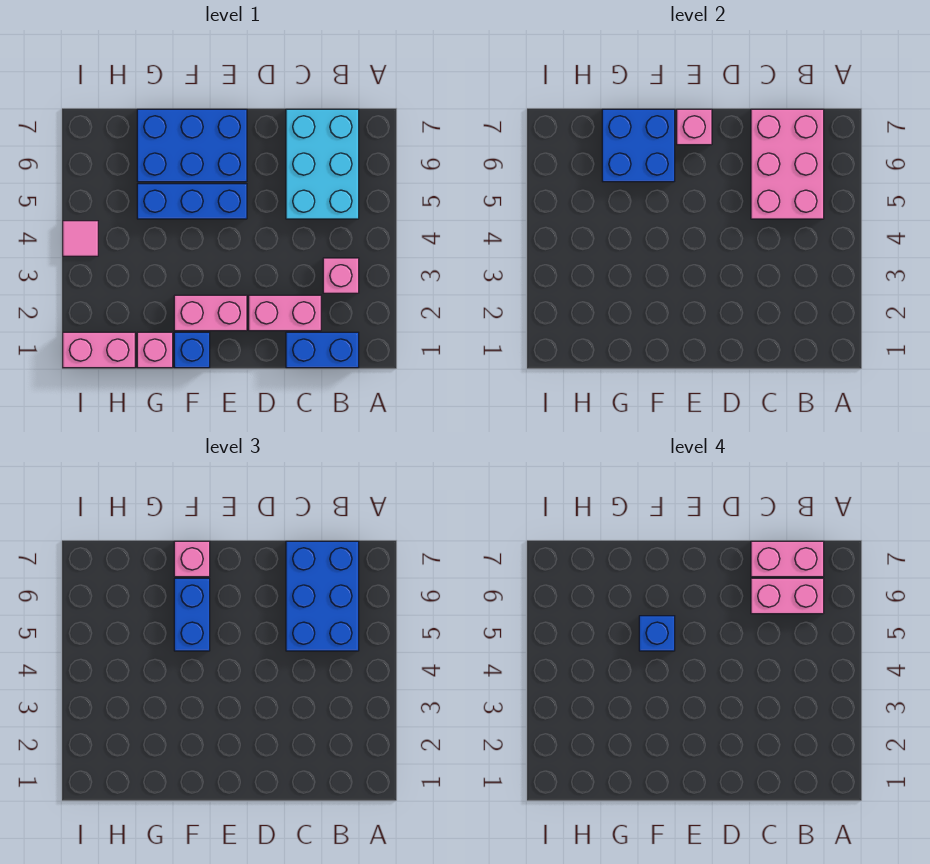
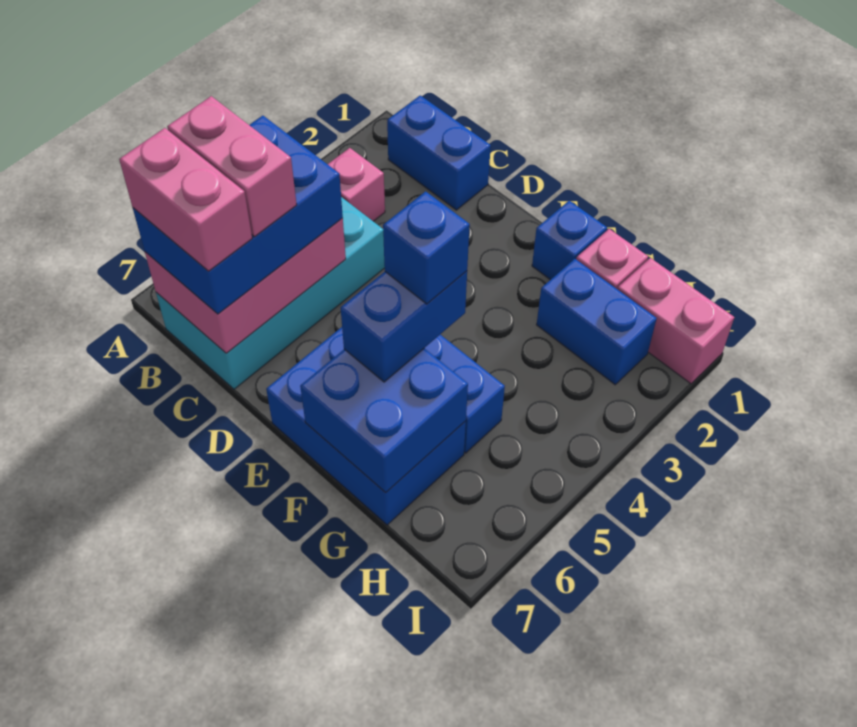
cyan brick B5:C7 level 1 -> cyan brick B4:C7 level 1
pink brick C2:D2 level 1 -> none
pink brick E2:F2 level 1 -> none
pink brick E7 level 2 -> none
pink brick F7 level 3 -> none
none -> blue brick G2:H2 level 1
pink tile I4 level 1 -> none

